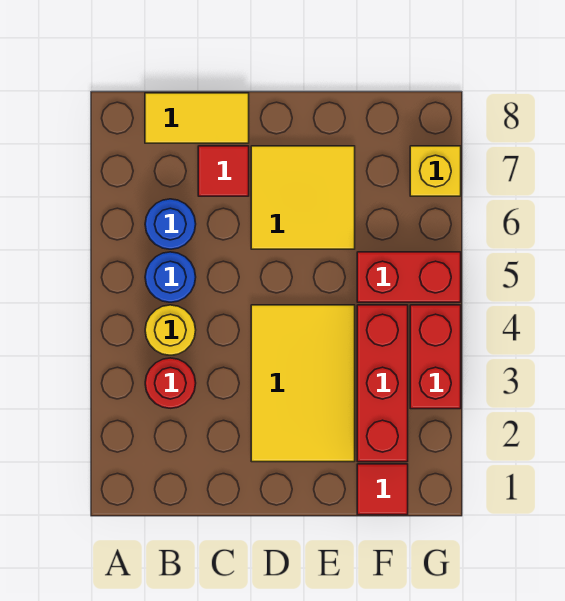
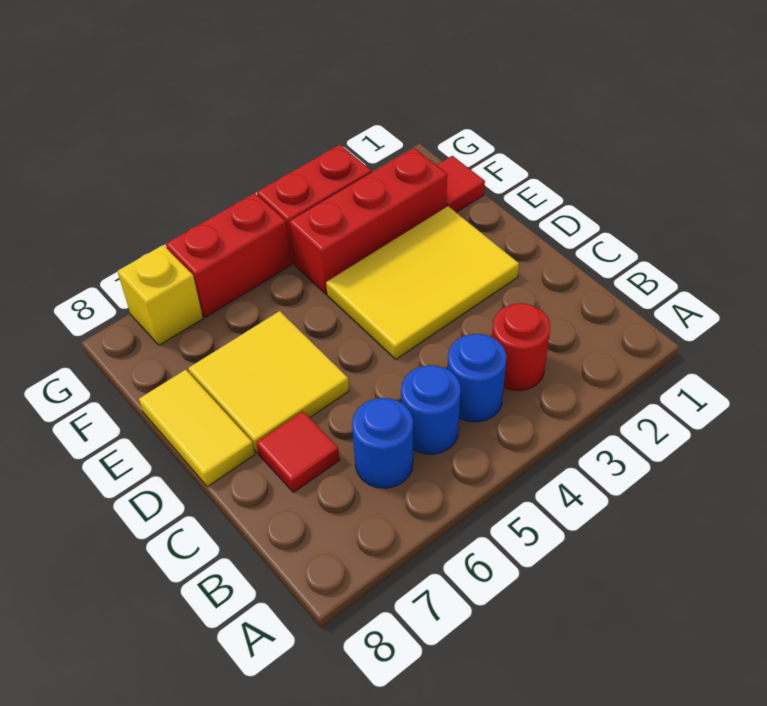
yellow round brick B4 level 1 -> blue round brick B4 level 1
yellow tile B8:C8 level 1 -> yellow tile D8:E8 level 1
red brick F5:G5 level 1 -> red brick G5:G6 level 1

